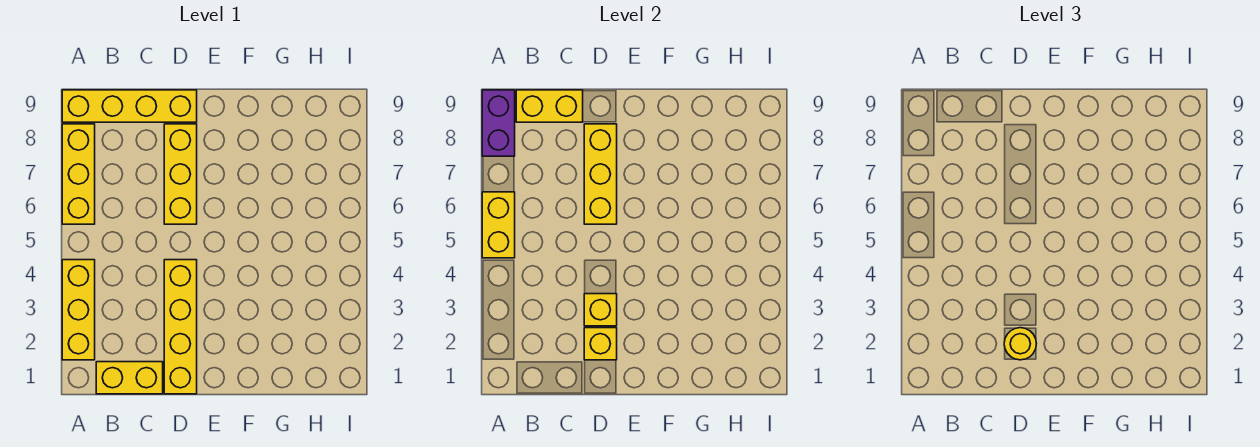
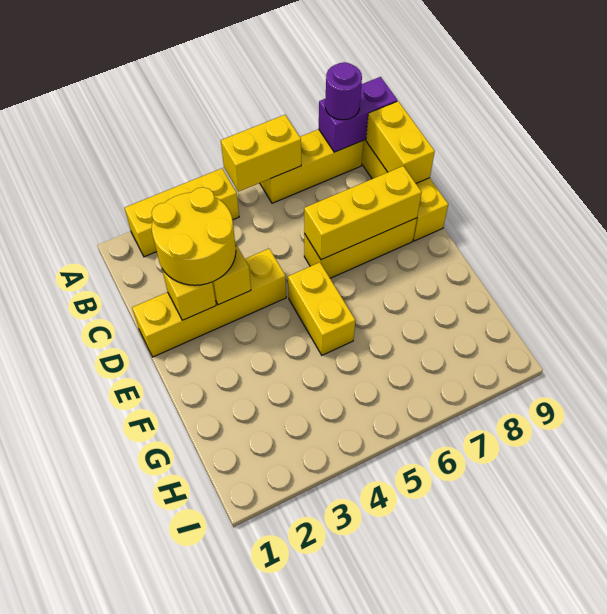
none -> purple round brick A8 level 3
yellow brick B1:C1 level 1 -> yellow brick E5:F5 level 1
yellow round brick D2 level 3 -> yellow round brick C2:D3 level 3

